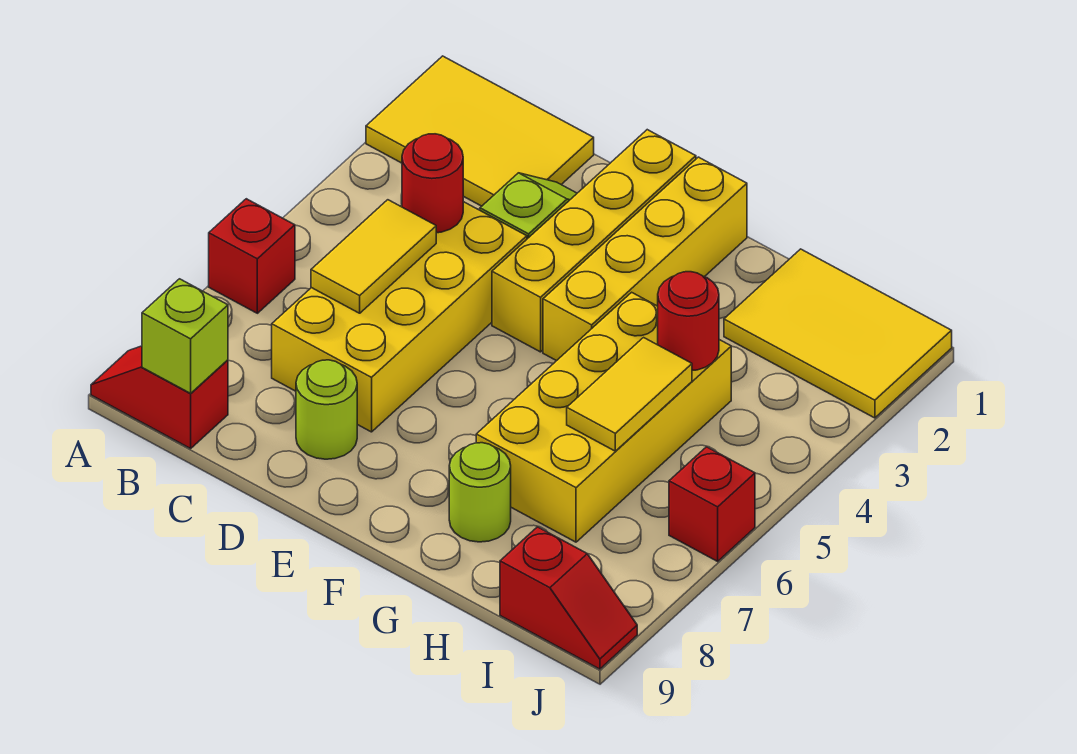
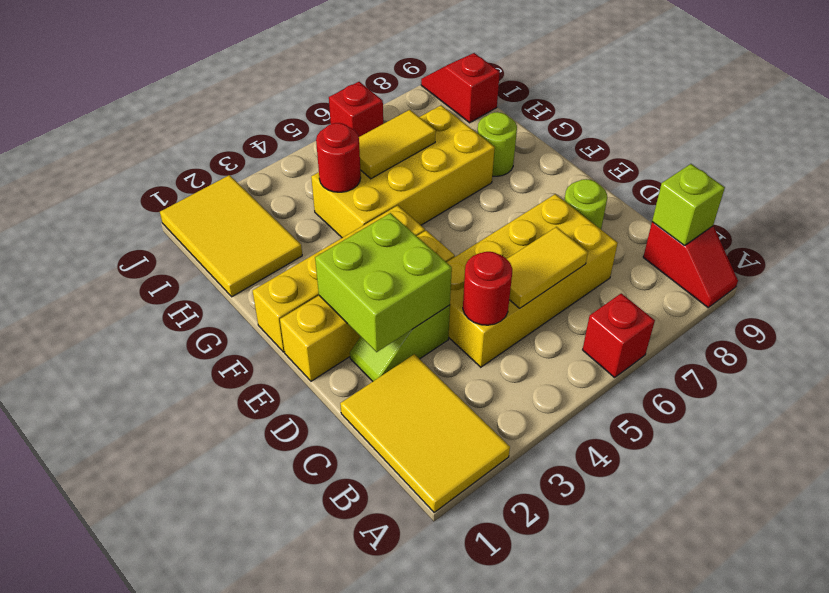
none -> lime brick D2:E3 level 2

